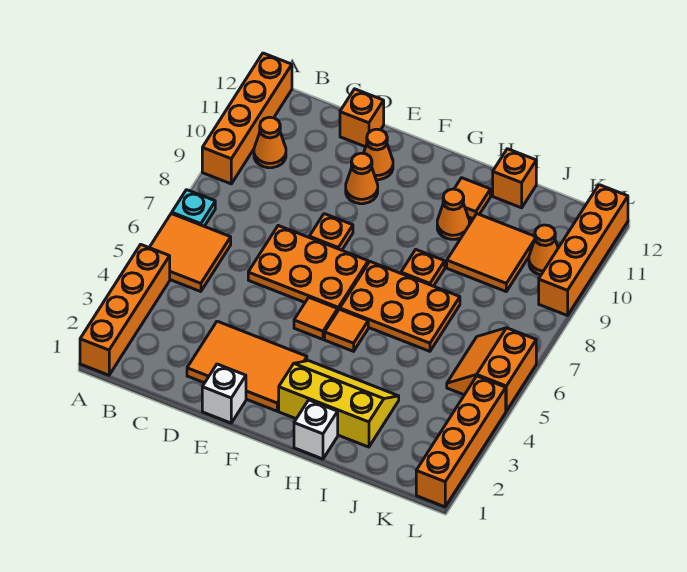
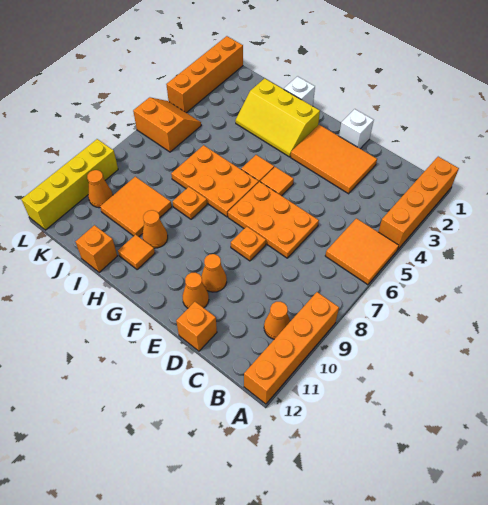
cyan plate A7 level 1 -> none
orange slope K5:L6 level 1 top L -> orange slope K5:L6 level 1 top 6
orange brick L9:L12 level 1 -> yellow brick L9:L12 level 1

